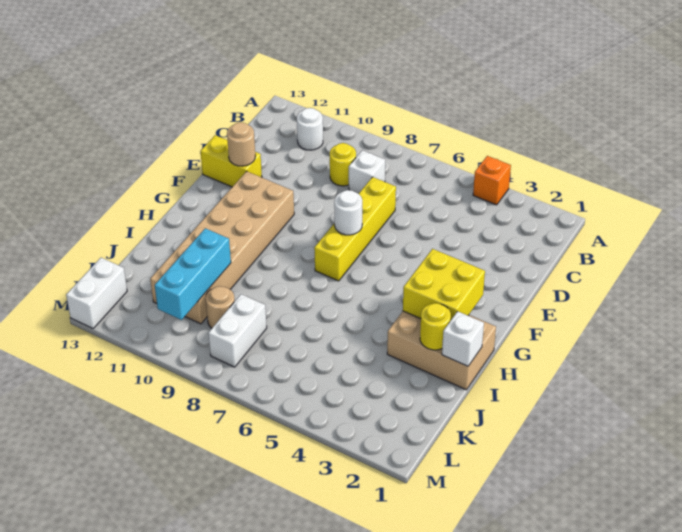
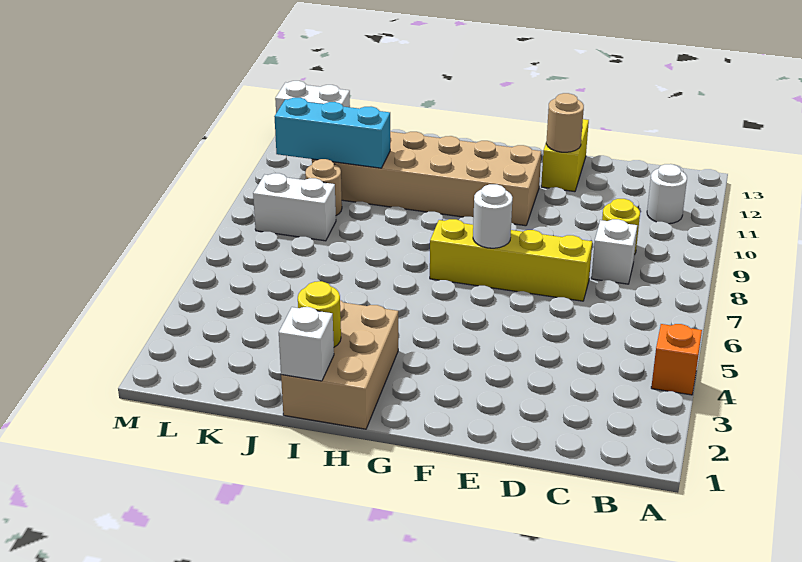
yellow brick G2:H3 level 2 -> none

